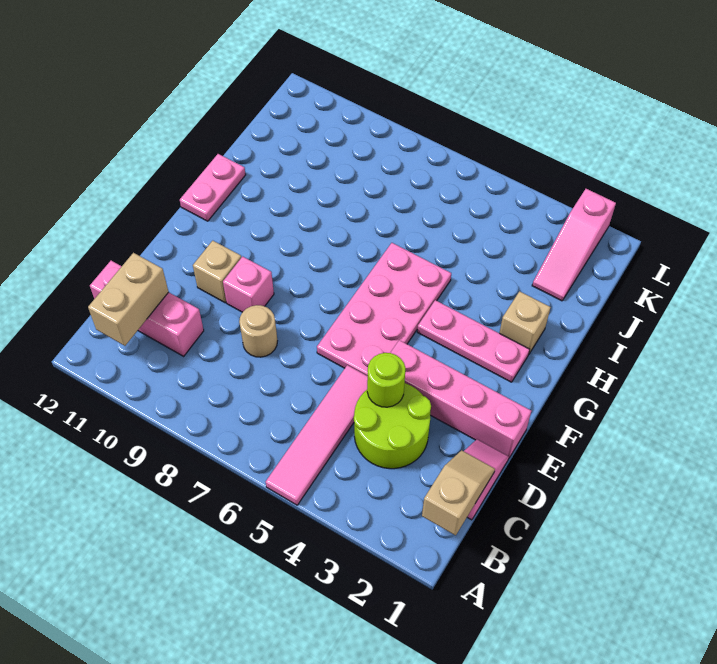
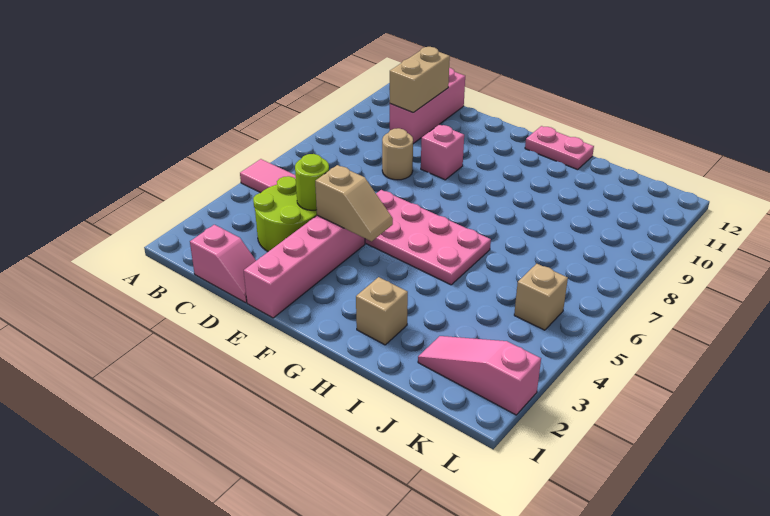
tan slope B1:C1 level 2 top B -> tan slope E4:F4 level 2 top E
tan brick B11:C11 level 2 -> tan brick C10:C11 level 2
tan brick E10 level 1 -> tan brick K5 level 1
pink plate G2:G4 level 1 -> none

